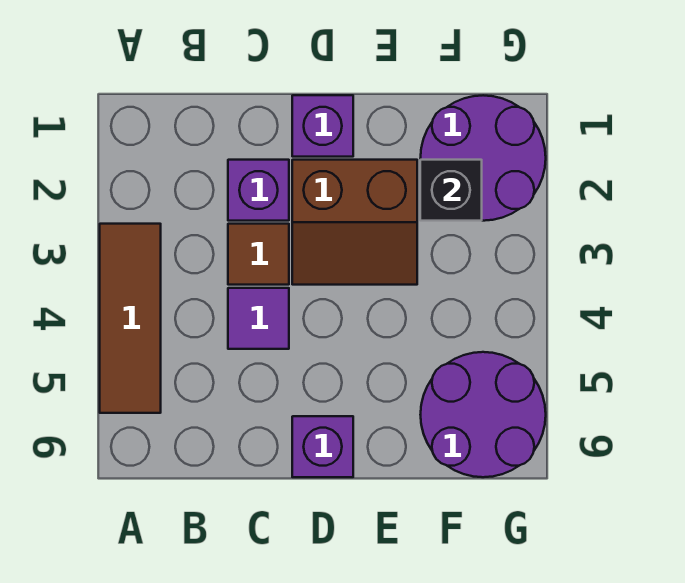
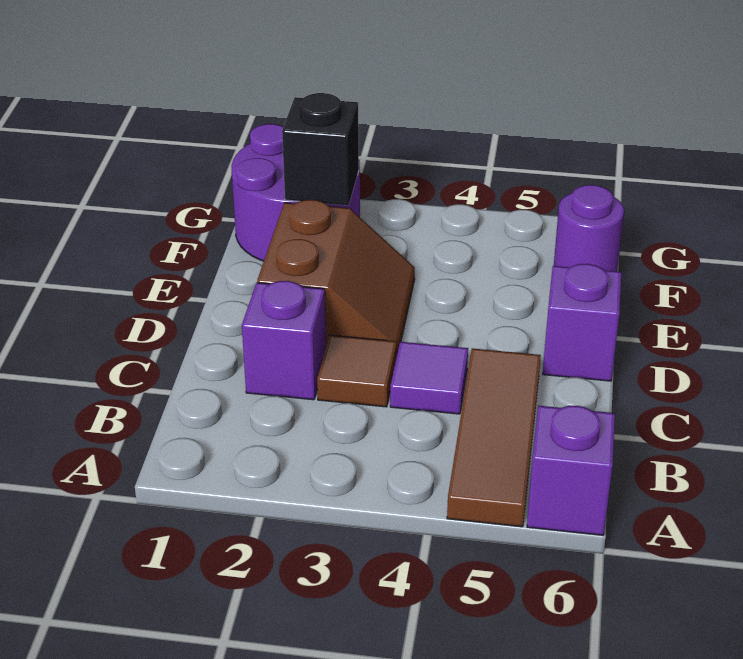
brown tile A3:A5 level 1 -> brown tile A5:C5 level 1
purple brick D1 level 1 -> purple brick A6 level 1
purple round brick F5:G6 level 1 -> purple round brick F6 level 1

